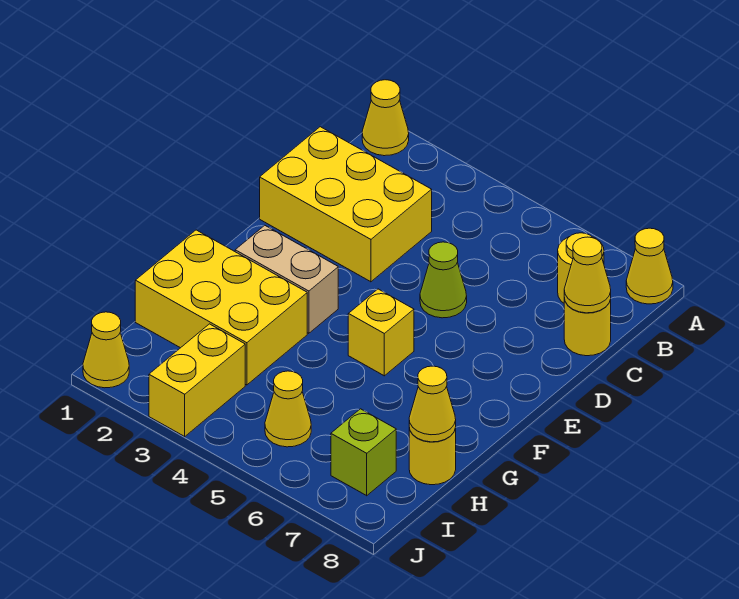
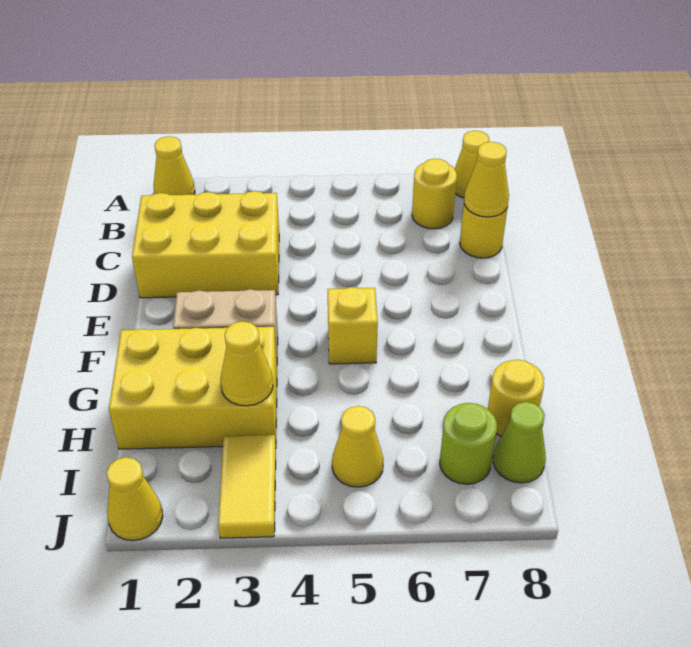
lime cone D5 level 1 -> lime cone I8 level 1
yellow cone H8 level 2 -> yellow cone H3 level 2
yellow brick I3:J3 level 1 -> yellow tile I3:J3 level 1
lime brick I7 level 1 -> lime round brick I7 level 1

